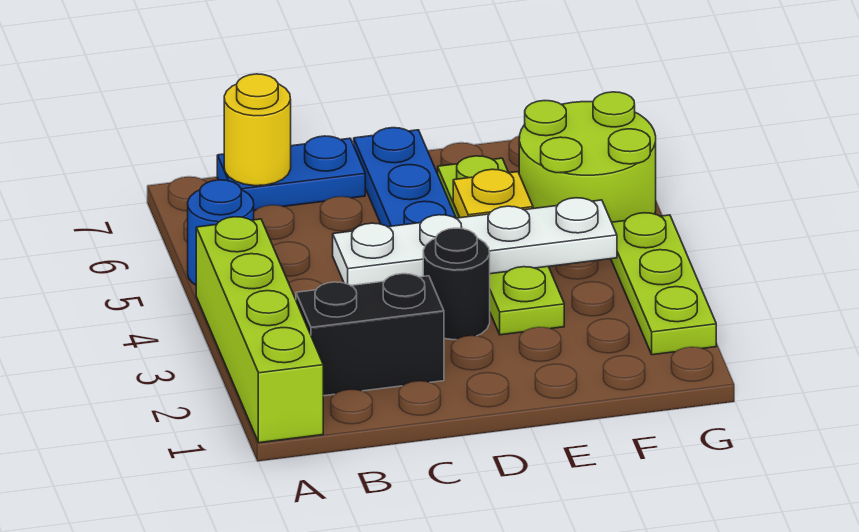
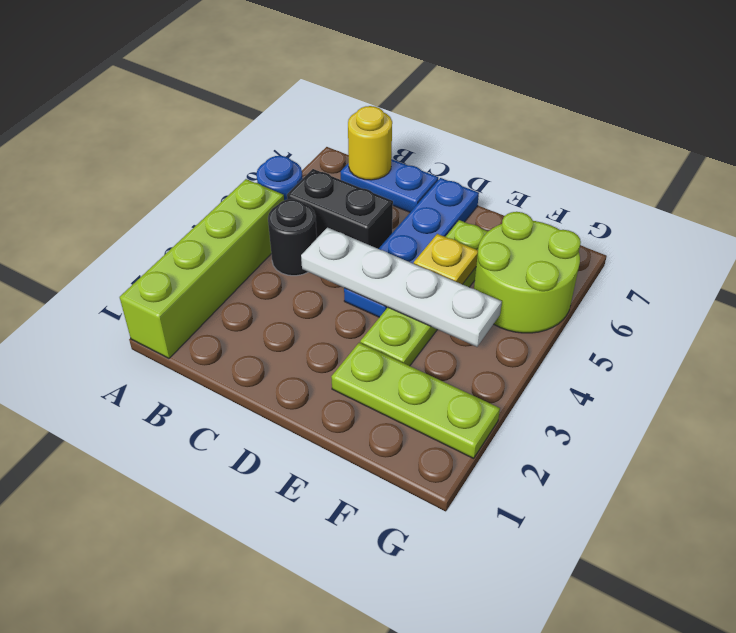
black brick B2:C2 level 1 -> black brick B5:C5 level 1
black round brick D3 level 1 -> black round brick B4 level 1
lime plate G2:G4 level 1 -> lime plate E2:G2 level 1

